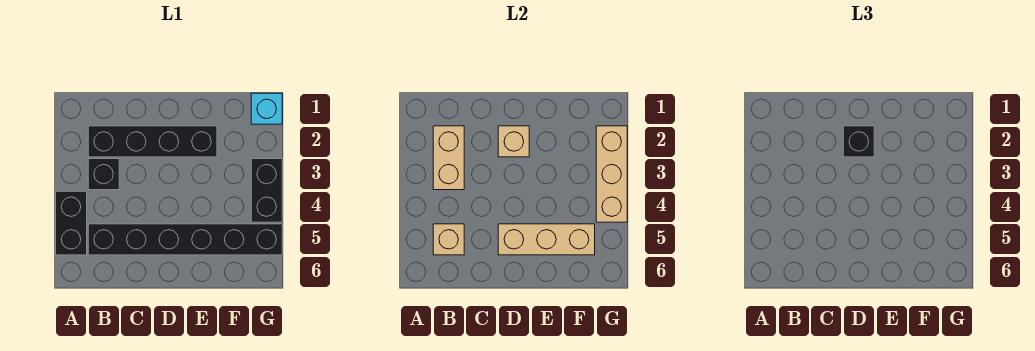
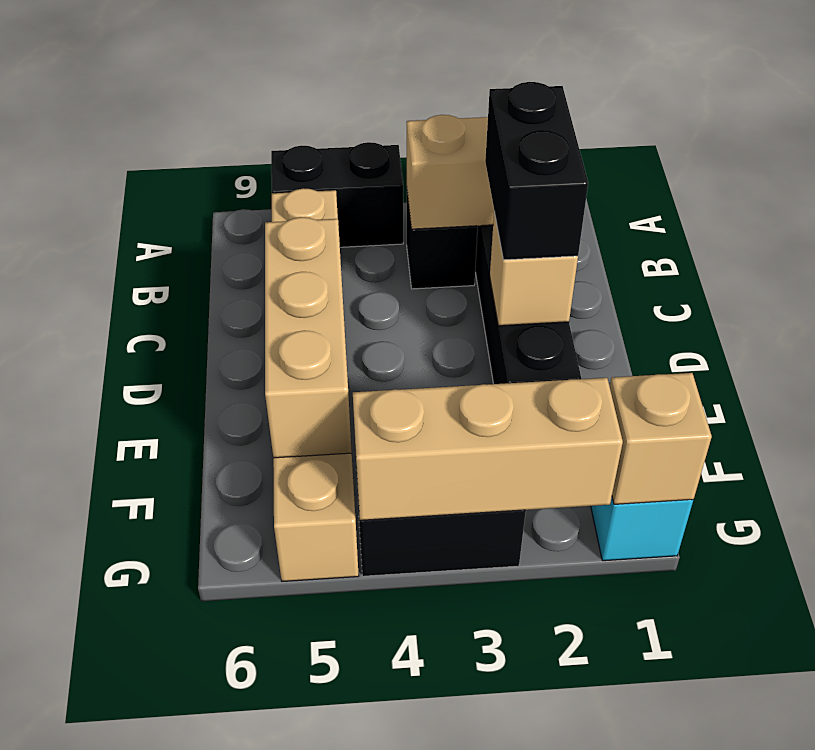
black brick B5:G5 level 1 -> tan brick B5:G5 level 1
tan brick B5 level 2 -> tan brick G1 level 2
black brick D2 level 3 -> black brick C2:D2 level 3

